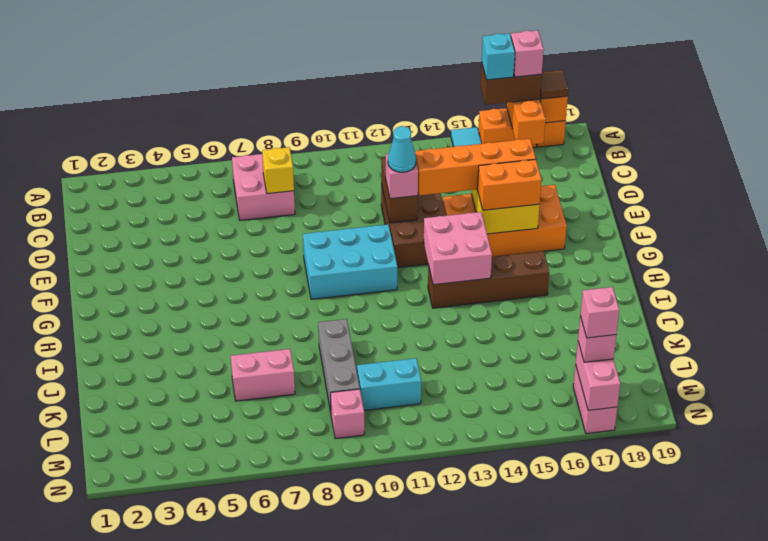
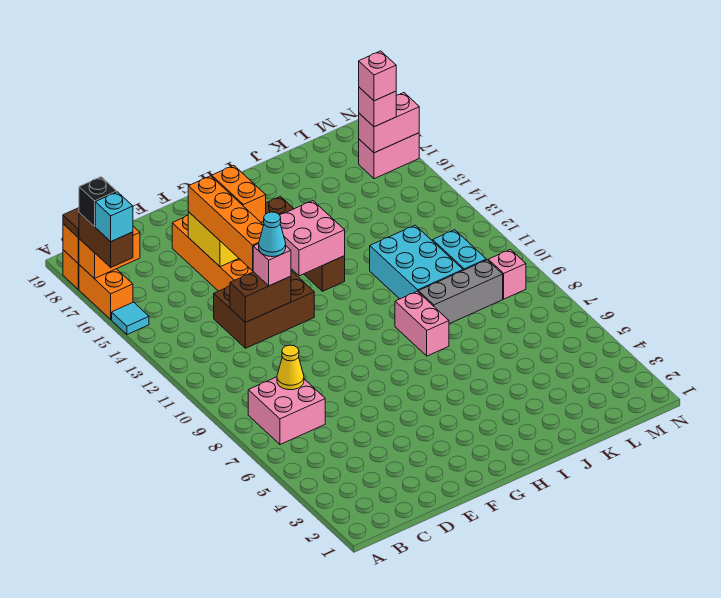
pink brick A17 level 4 -> black brick A17 level 4
yellow brick C8 level 2 -> yellow cone C8 level 2
cyan brick F9:G11 level 1 -> cyan brick J10:K12 level 1
pink brick K6:K7 level 1 -> pink brick I8:I9 level 1

